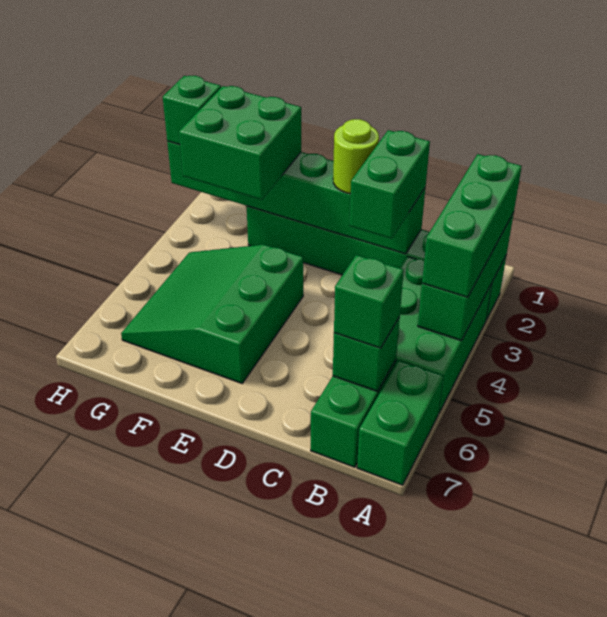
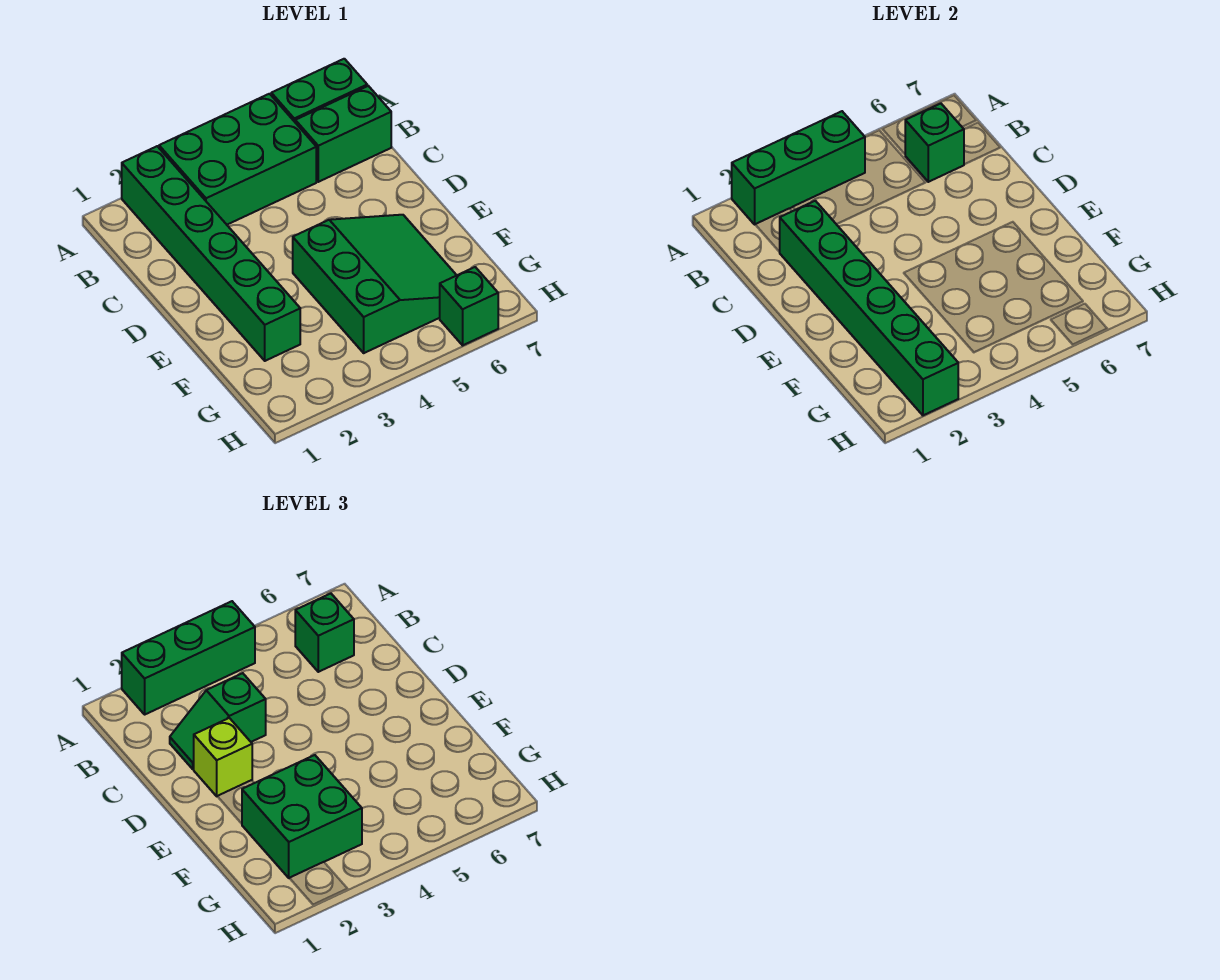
green brick C2:C3 level 3 -> green slope C2:C3 level 3 top 3
lime round brick D2 level 3 -> lime brick D2 level 3
green slope E4:G6 level 1 top E -> green slope E4:G6 level 1 top 4
green brick H2 level 3 -> green brick H6 level 1

